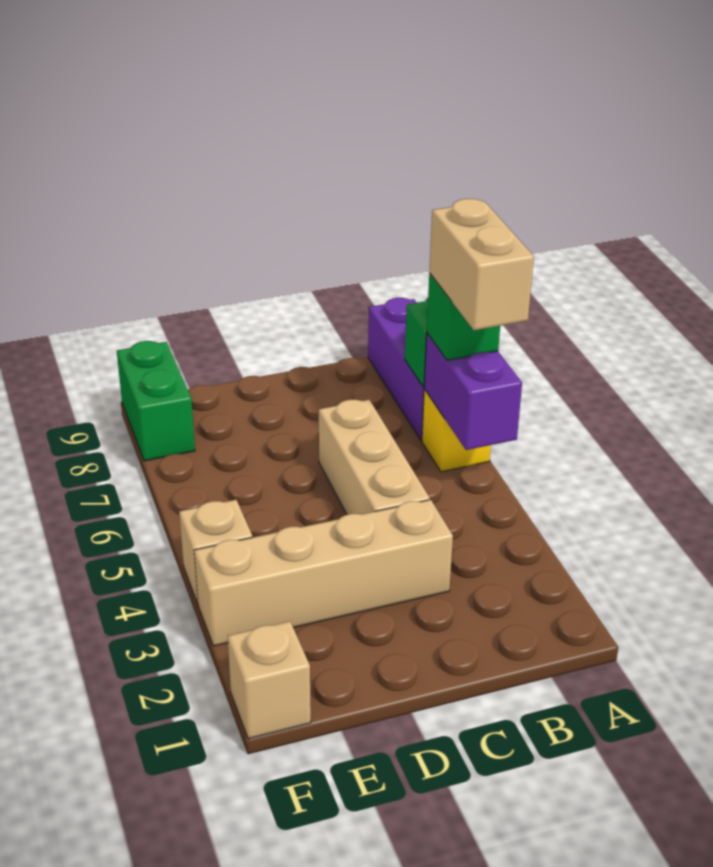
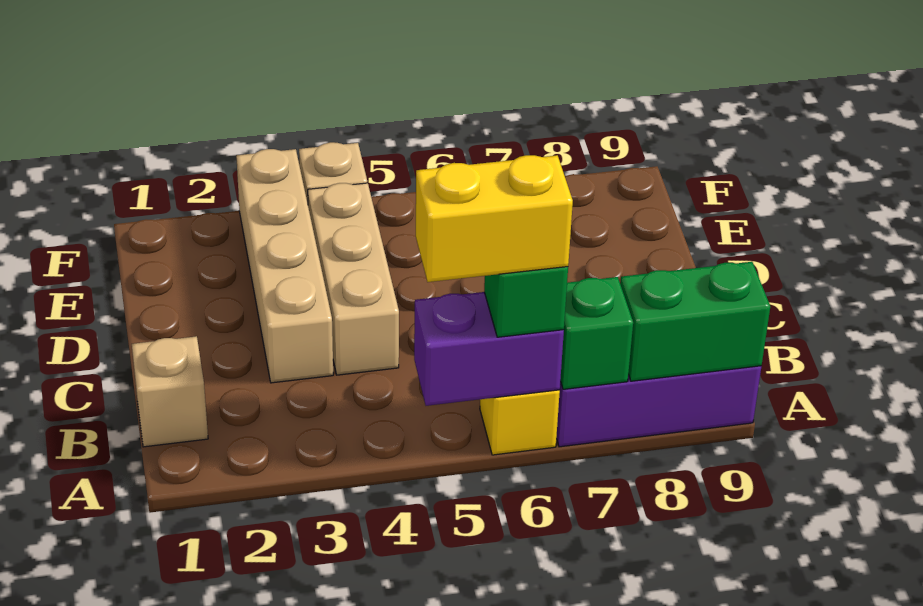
tan brick A5:A6 level 4 -> yellow brick A5:A6 level 4
tan brick C4:C6 level 1 -> tan brick C4:E4 level 1
tan brick F1 level 1 -> tan brick B1 level 1
green brick F8:F9 level 1 -> green brick A8:A9 level 2

